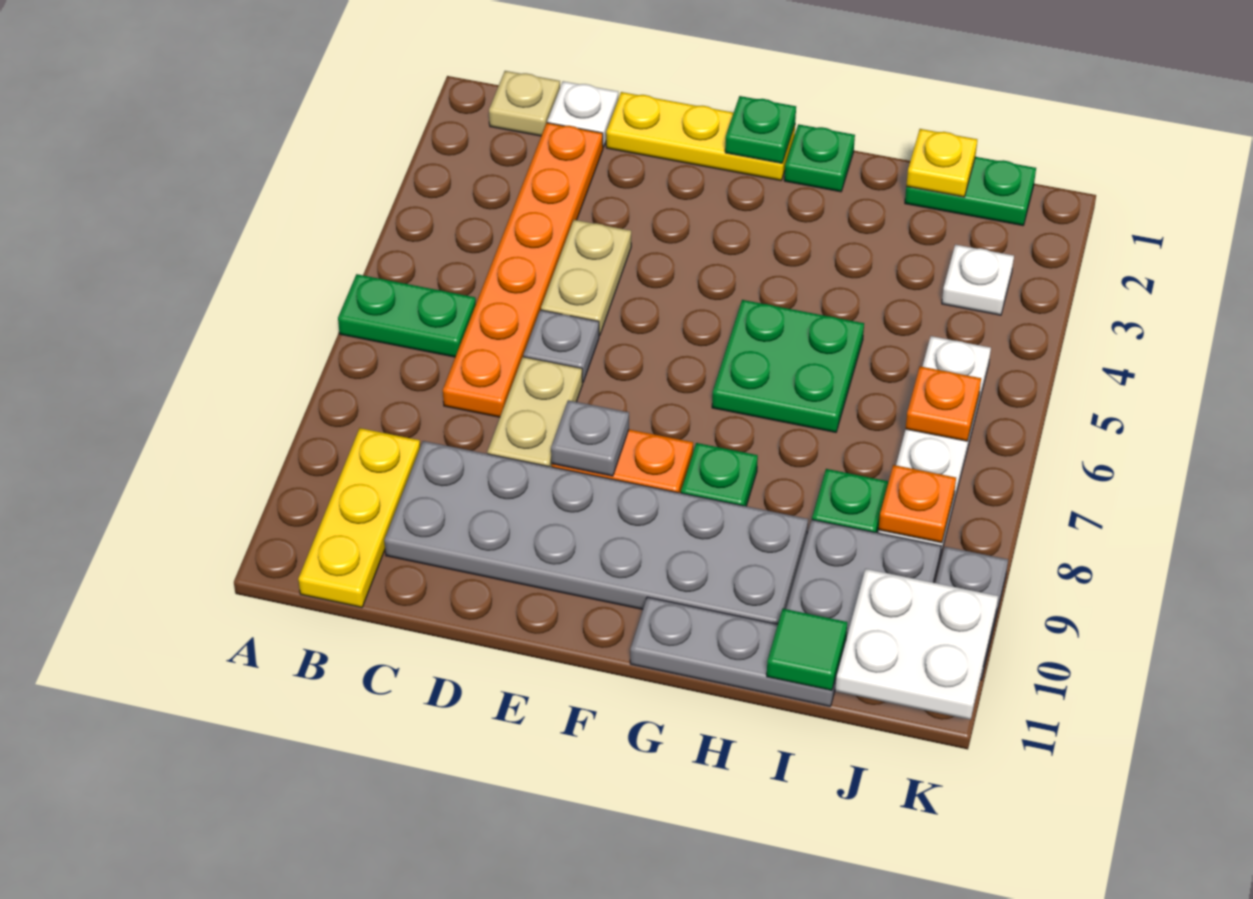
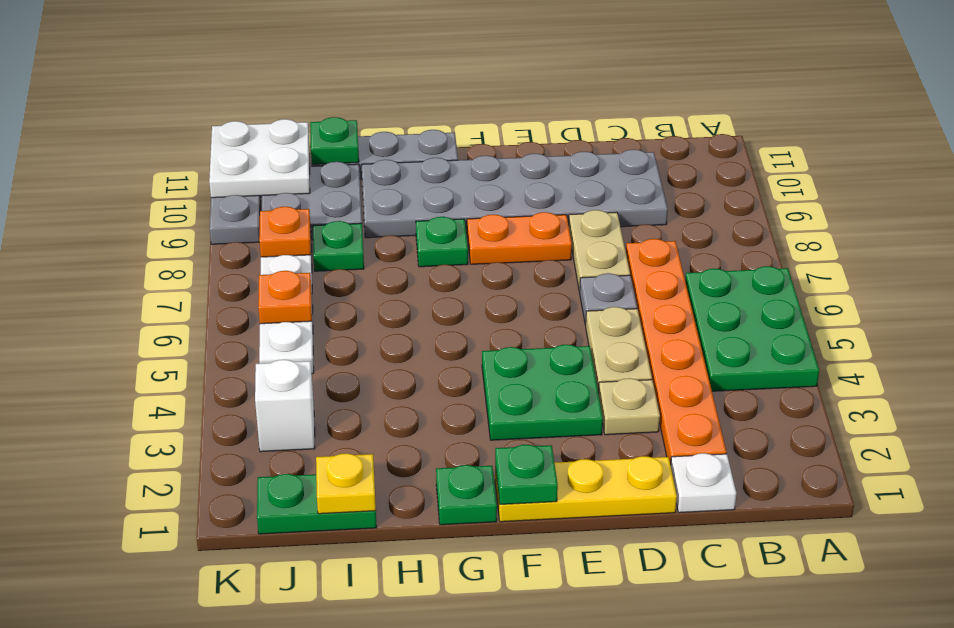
green plate A6:B6 level 1 -> green plate A4:B6 level 1
tan plate B1 level 1 -> tan plate D3 level 1
yellow plate B9:B11 level 1 -> none
grey plate E8 level 2 -> none
green plate G5:H6 level 1 -> green plate E3:F4 level 1
green tile I11 level 2 -> green plate I11 level 2
white plate J3 level 1 -> white brick J3 level 1

